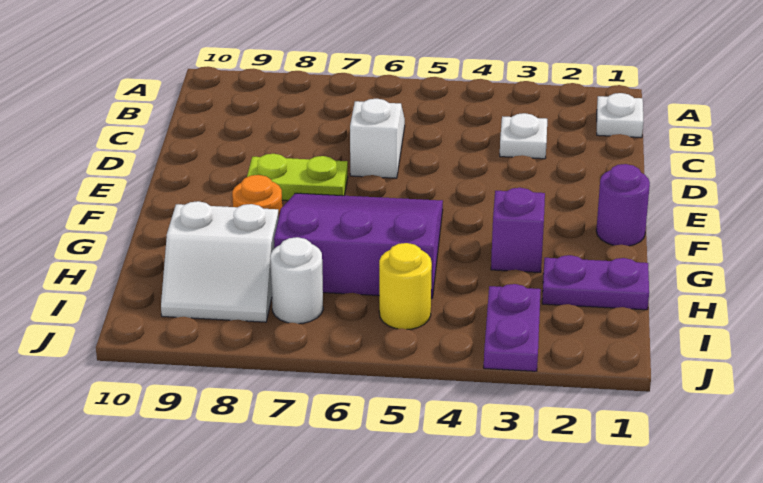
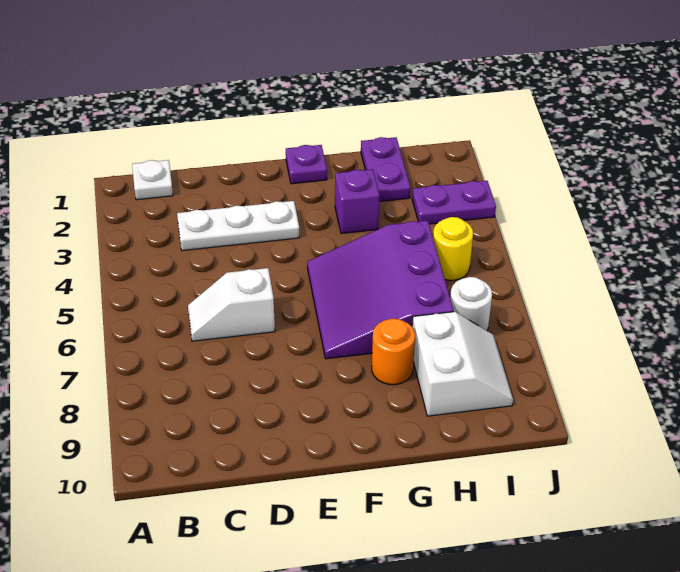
white plate C3 level 1 -> white plate C3:E3 level 1
lime plate E7:E8 level 1 -> none
purple round brick F1 level 1 -> purple plate F1 level 1

